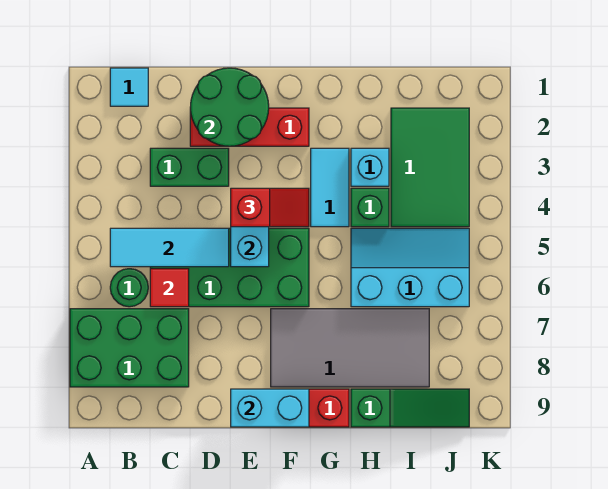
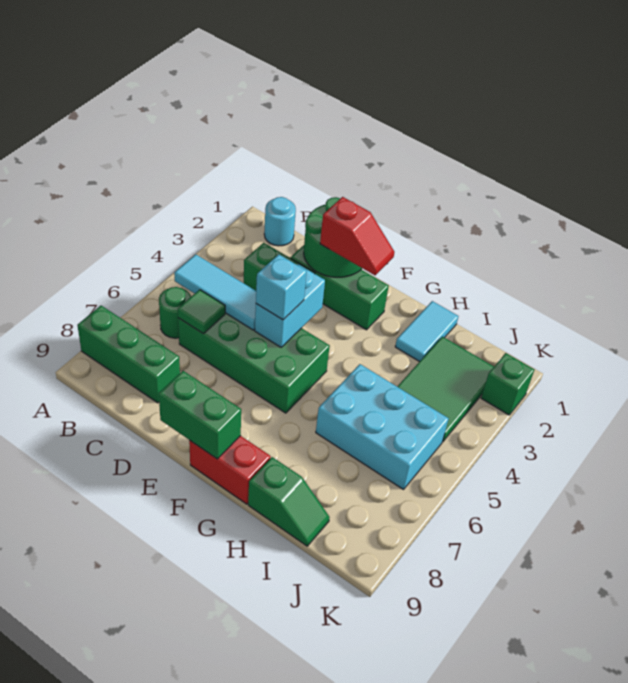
green brick A7:C8 level 1 -> green brick A8:C8 level 1
cyan tile B1 level 1 -> cyan round brick B1 level 1
red tile C6 level 2 -> green tile C6 level 2
red brick D2:F2 level 1 -> green brick D2:F2 level 1
red slope E4:F4 level 3 top E -> red slope E2:F2 level 3 top E
cyan brick E9:F9 level 2 -> green brick E9:F9 level 2
grey tile F7:I8 level 1 -> none
cyan tile G3:G4 level 1 -> cyan tile H1:H2 level 1
cyan brick H3 level 1 -> cyan brick E5 level 3
green brick H4 level 1 -> green brick K2 level 1
cyan slope H5:J6 level 1 top 6 -> cyan brick H5:J6 level 1
green slope H9:J9 level 1 top H -> green slope H9:I9 level 1 top H

